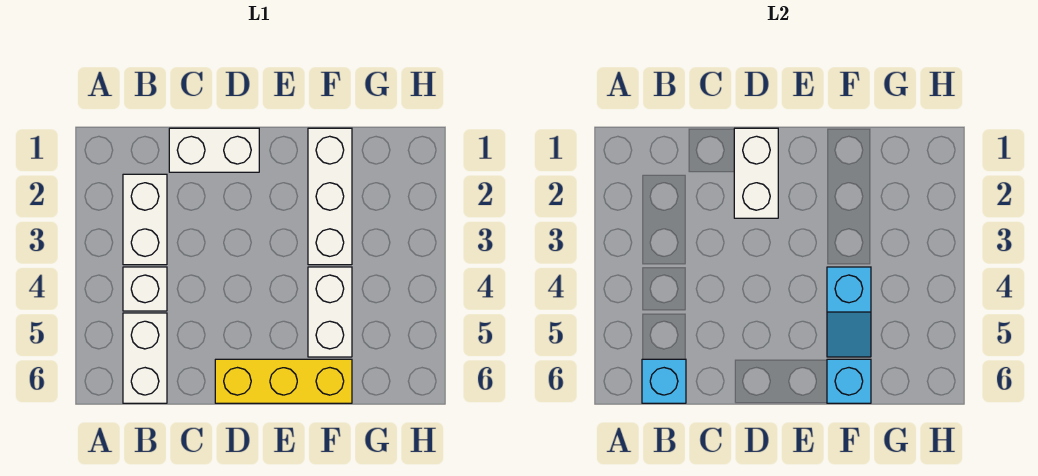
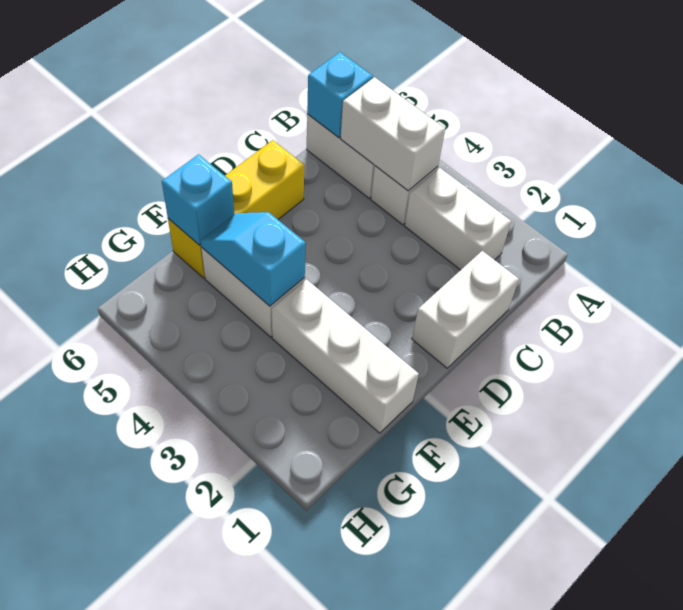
white brick D1:D2 level 2 -> white brick B4:B5 level 2

